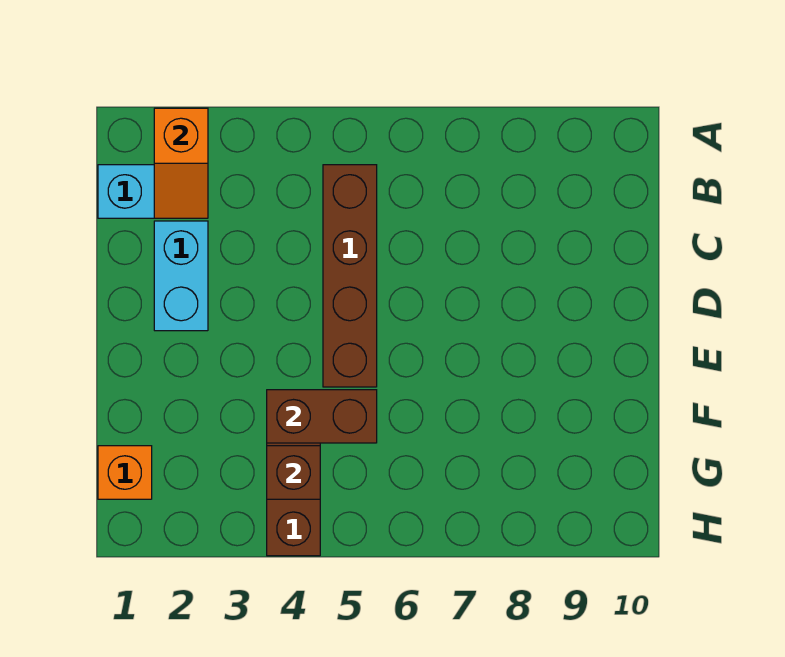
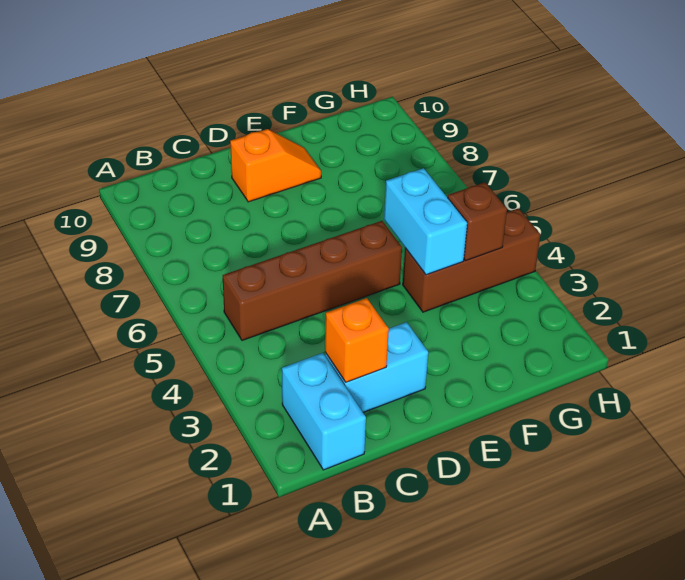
orange slope A2:B2 level 2 top A -> orange slope D9:E9 level 1 top D
brown brick F4:F5 level 2 -> cyan brick F4:F5 level 2
orange brick G1 level 1 -> orange brick C2 level 2

